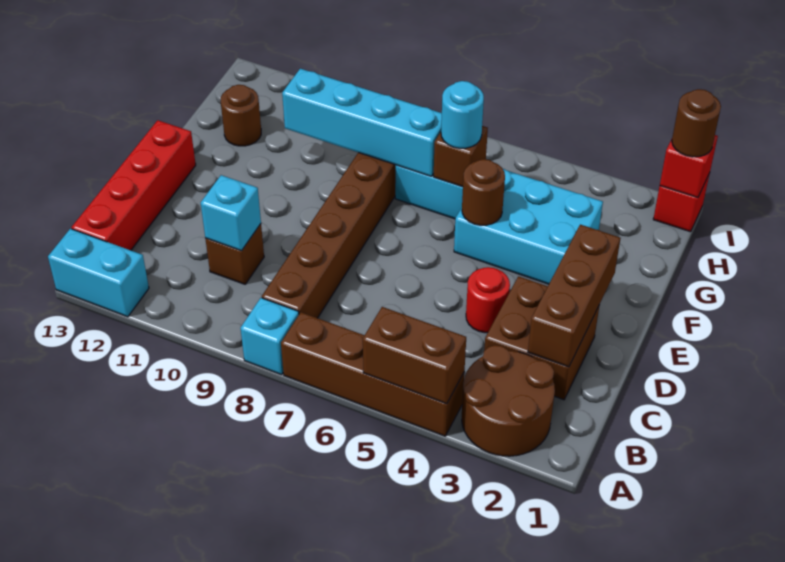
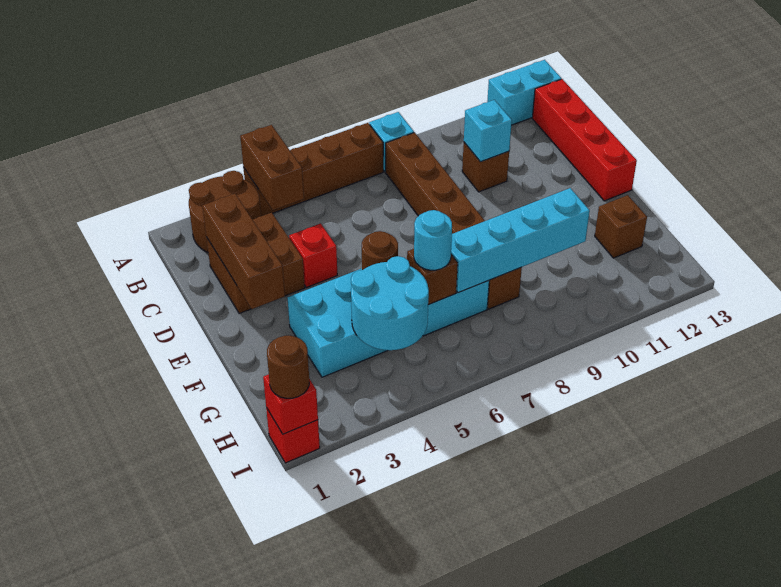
brown brick A4:A5 level 2 -> brown brick A4:B4 level 2
red round brick D4 level 1 -> red brick D4 level 1
none -> cyan round brick G4:H5 level 2
brown round brick G12 level 1 -> brown brick G12 level 1

